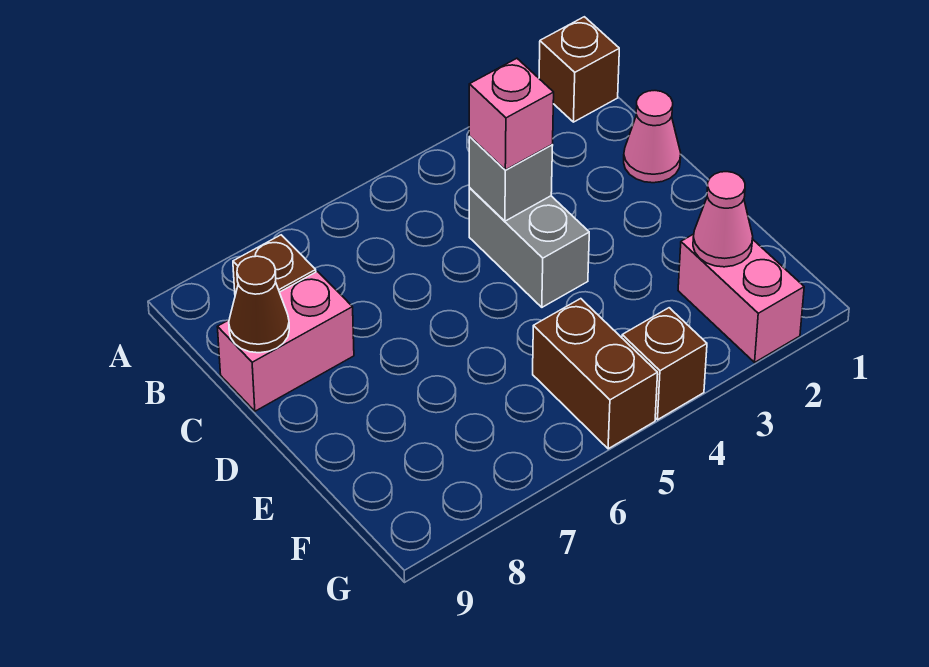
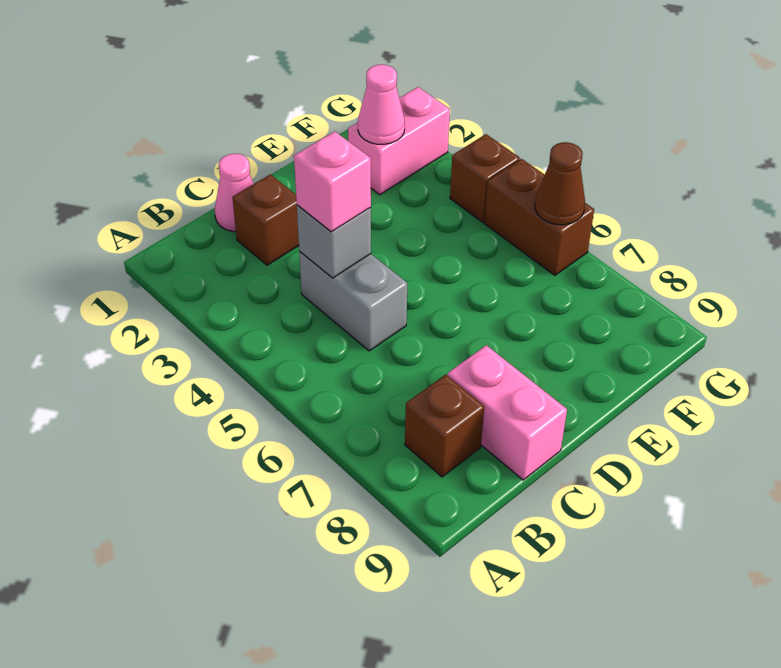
brown brick A1 level 1 -> brown brick C2 level 1
grey brick C4:D4 level 1 -> grey brick C4:C5 level 1
brown cone C9 level 2 -> brown cone G6 level 2
brown brick F5:G5 level 1 -> brown brick G5:G6 level 1

